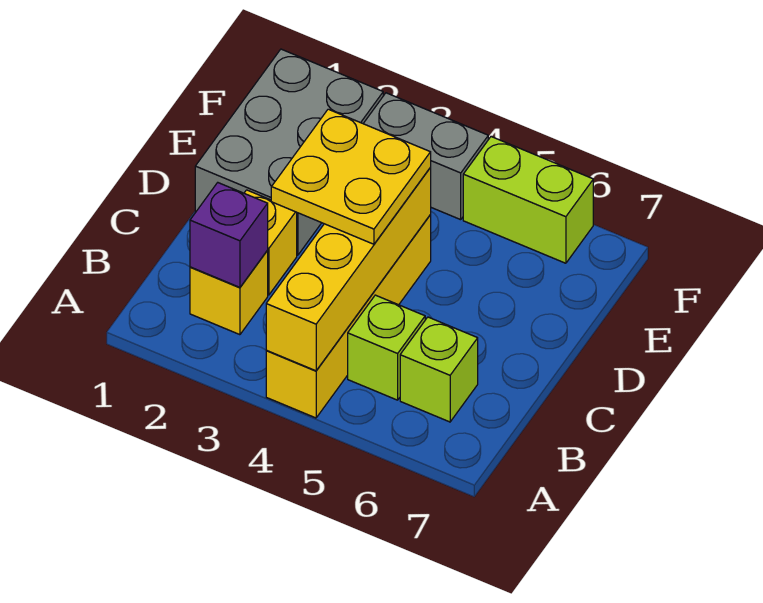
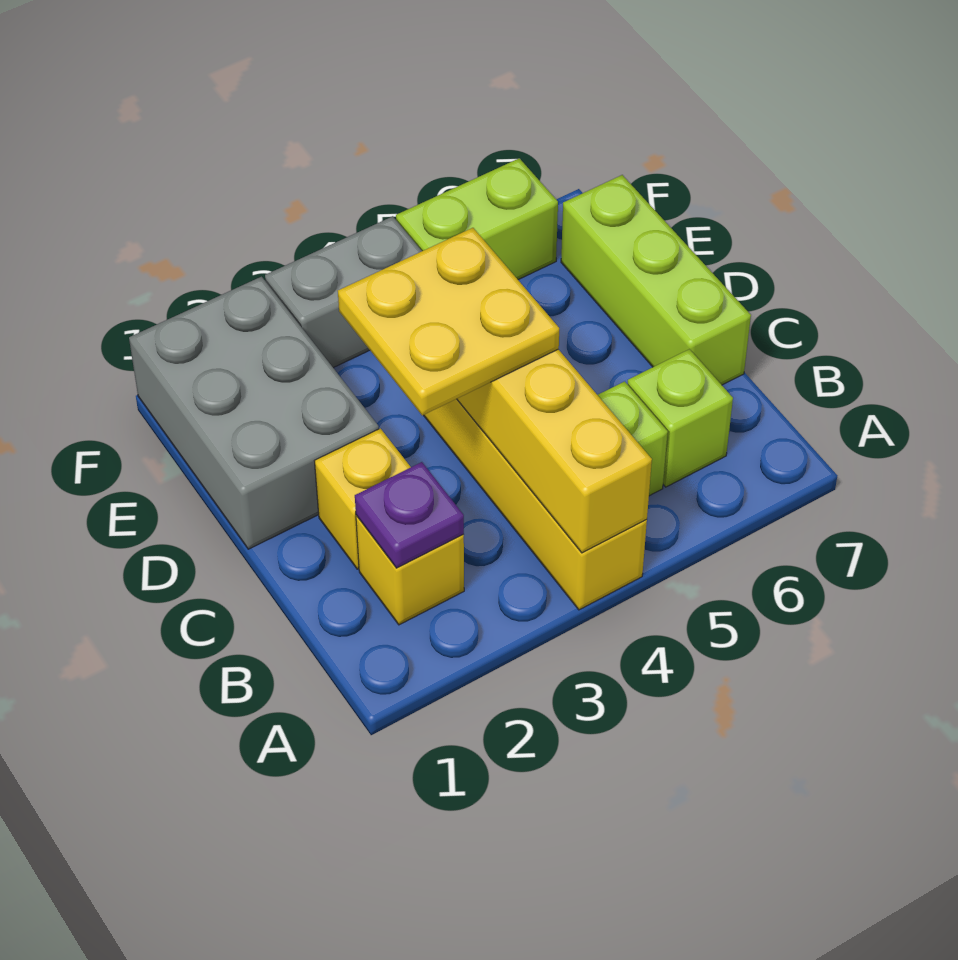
purple brick B2 level 2 -> purple plate B2 level 2
none -> lime brick C7:E7 level 1

